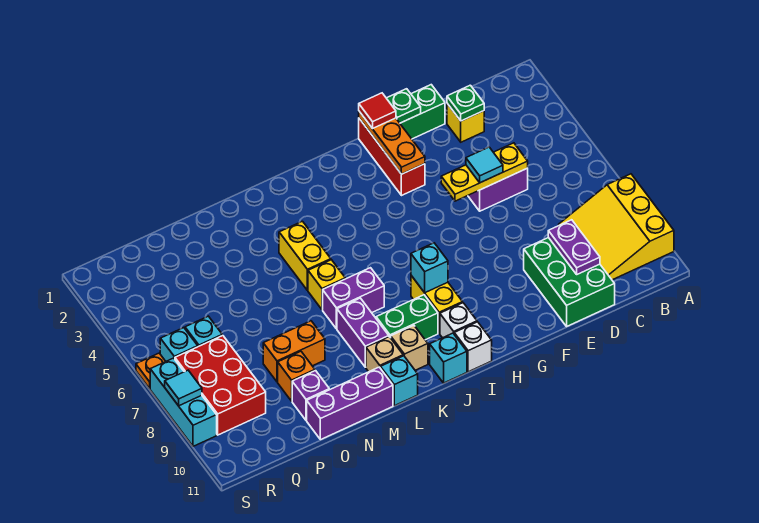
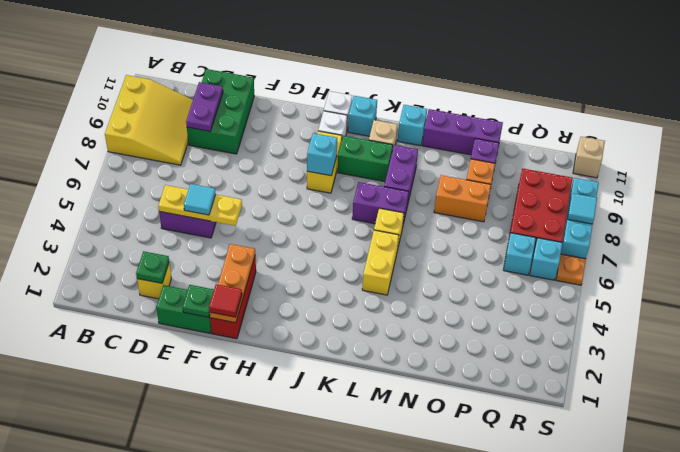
tan brick L10 level 1 -> tan brick S11 level 1

